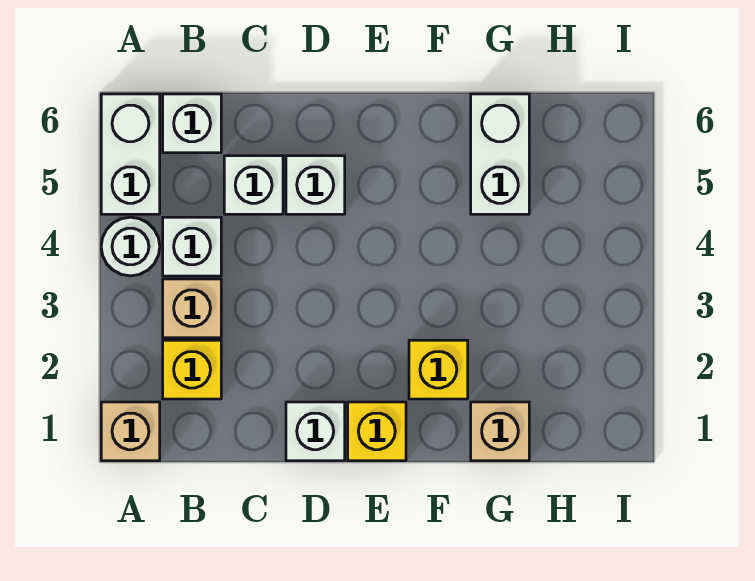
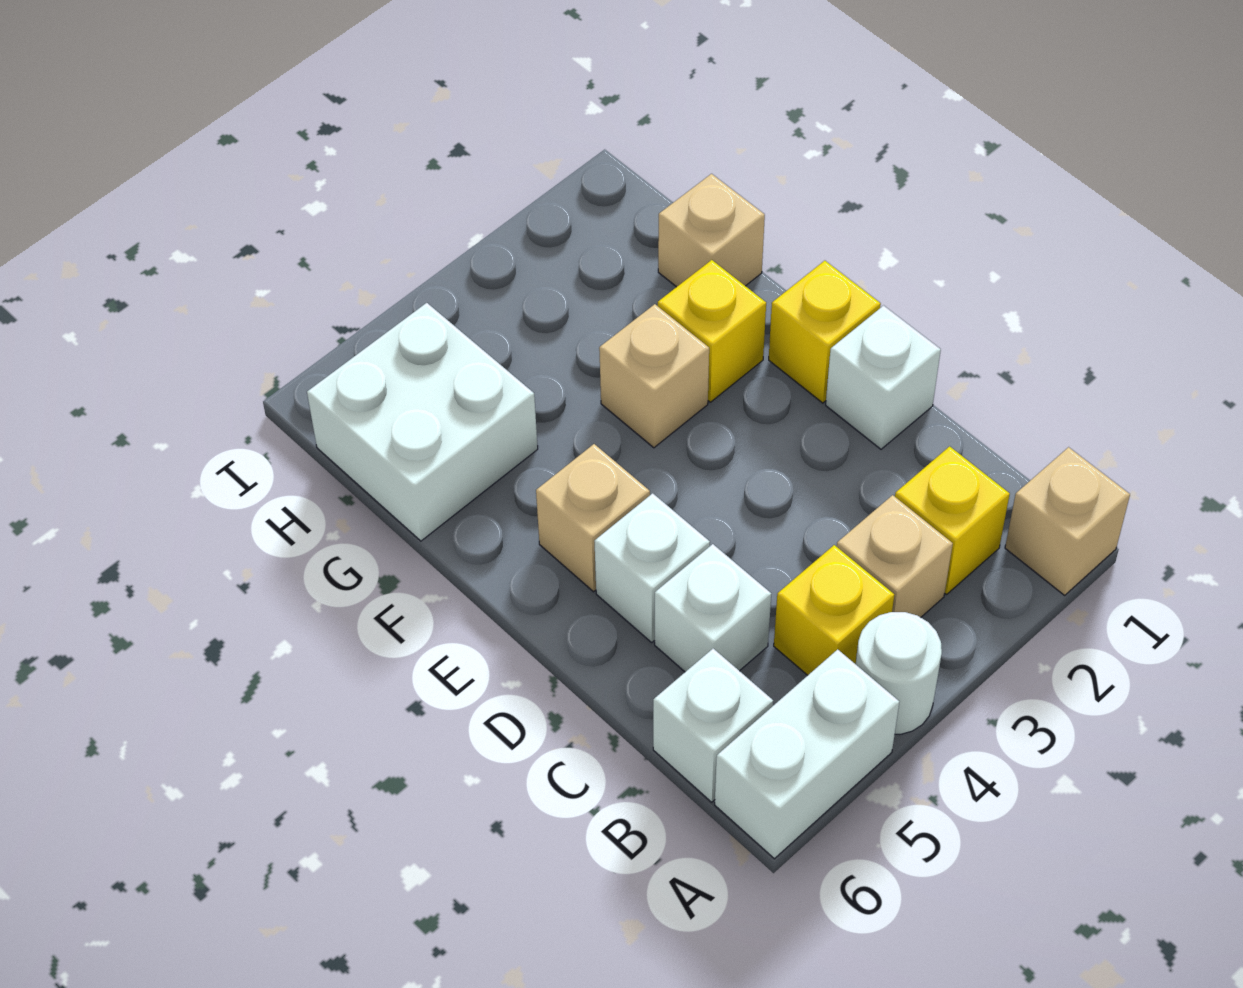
white brick B4 level 1 -> yellow brick B4 level 1
none -> tan brick E5 level 1
none -> tan brick F3 level 1
white brick G5:G6 level 1 -> white brick G5:H6 level 1

